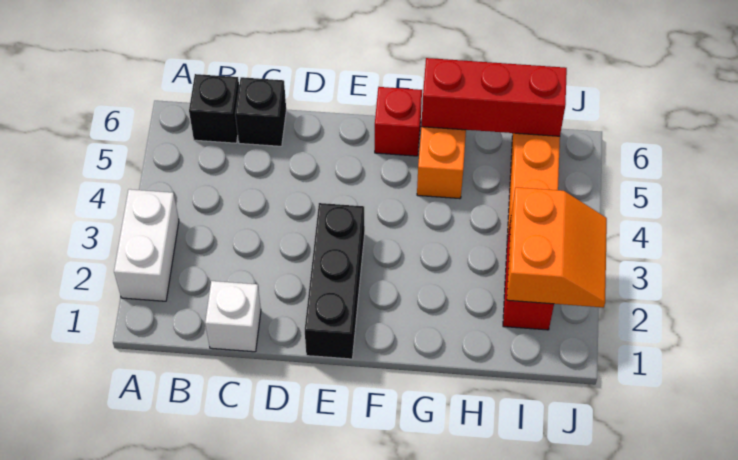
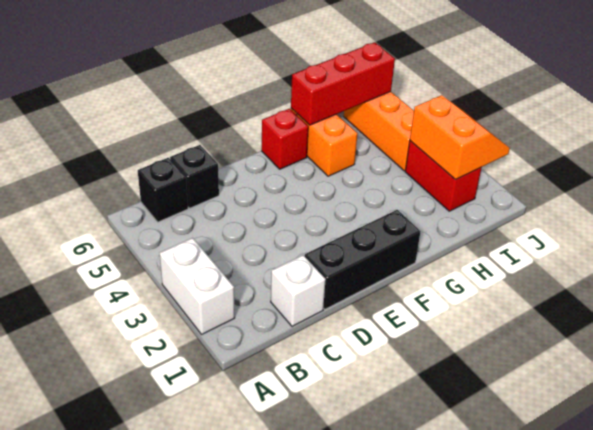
black brick E1:E3 level 1 -> black brick D1:F1 level 1

